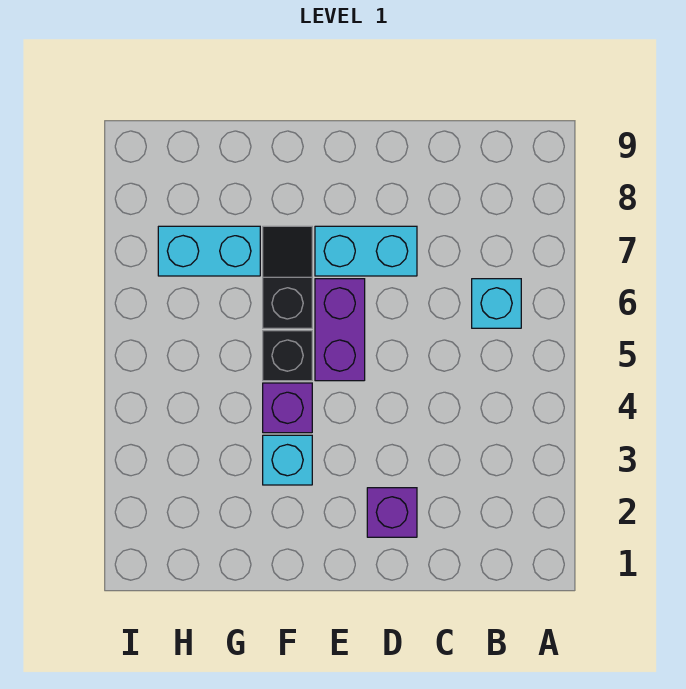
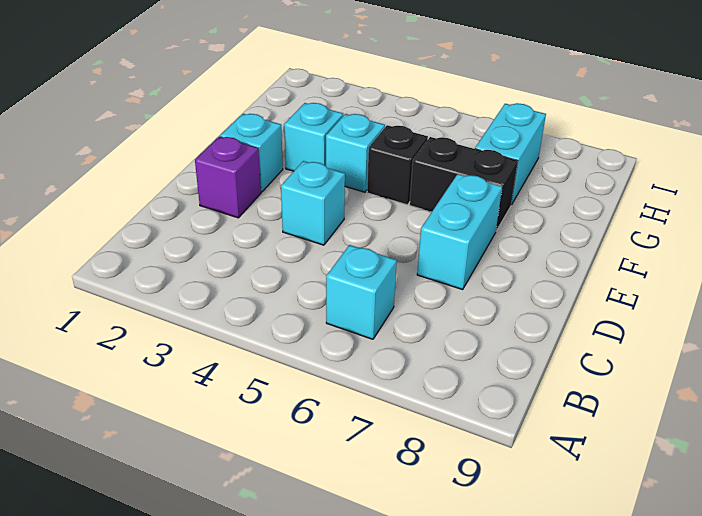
none -> cyan brick D4 level 1
none -> cyan brick E2 level 1
purple brick E5:E6 level 1 -> none
purple brick F4 level 1 -> cyan brick F4 level 1
black slope F6:F7 level 1 top 6 -> black brick F6:F7 level 1

